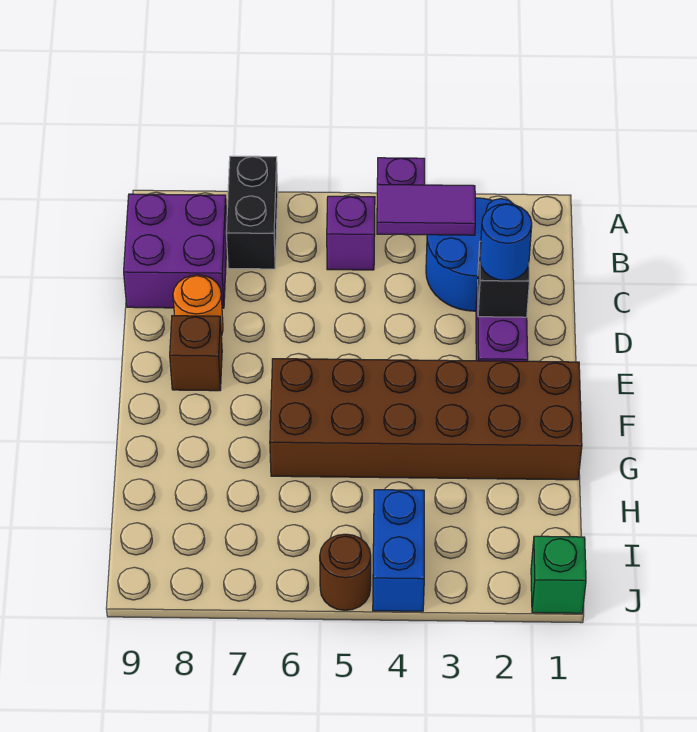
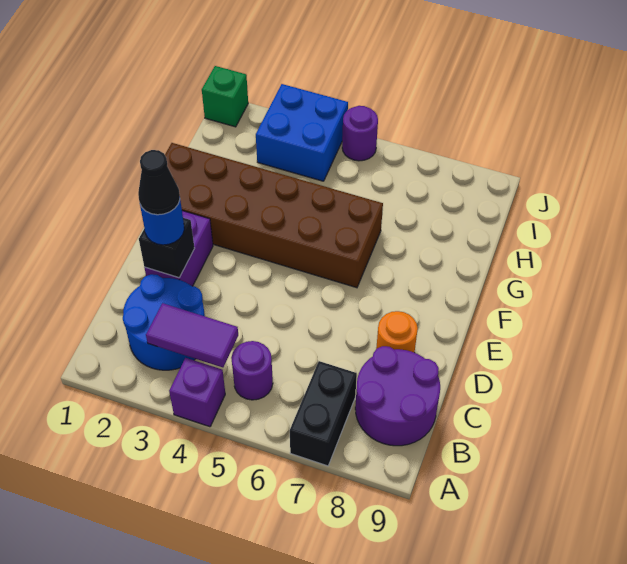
purple brick B5 level 1 -> purple round brick B5 level 1
purple brick B8:C9 level 1 -> purple round brick B8:C9 level 1
none -> black cone D2 level 4
brown brick E8 level 1 -> none
blue brick I4:J4 level 1 -> blue brick I3:J4 level 1
brown round brick J5 level 1 -> purple round brick J5 level 1

